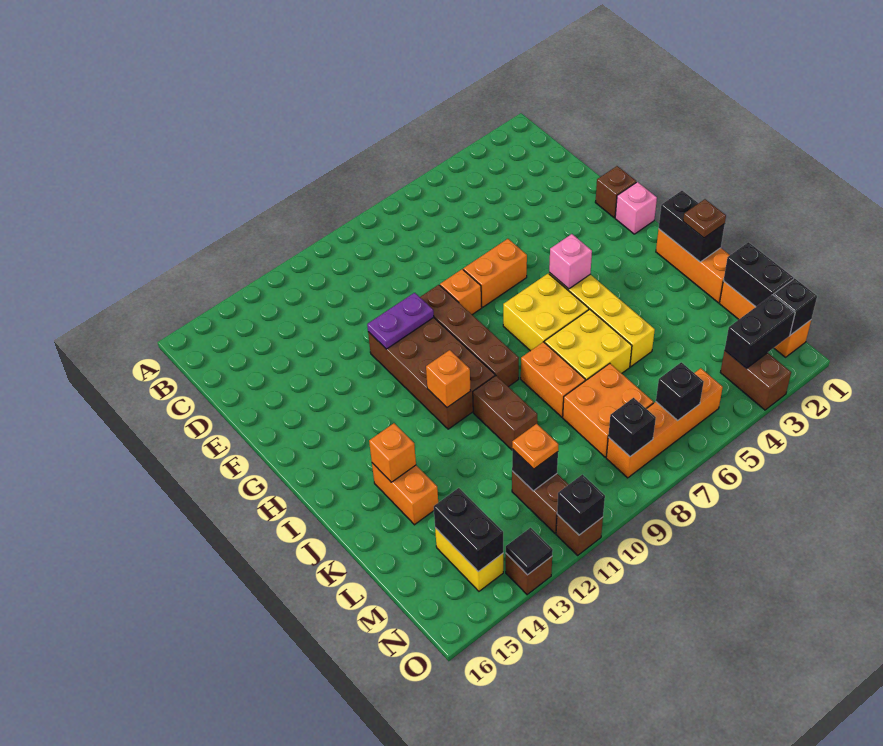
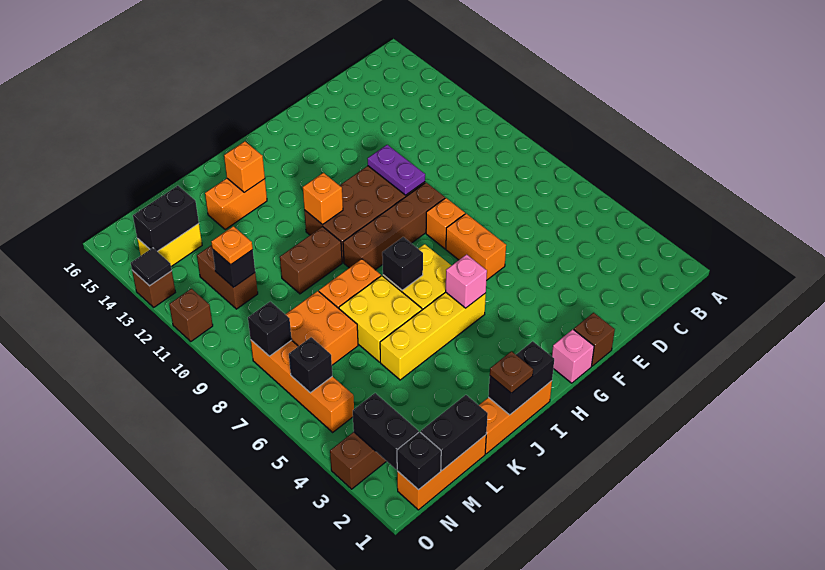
brown brick M11:N11 level 1 -> brown brick M11:M12 level 1
black brick O11 level 2 -> black brick I7 level 2

